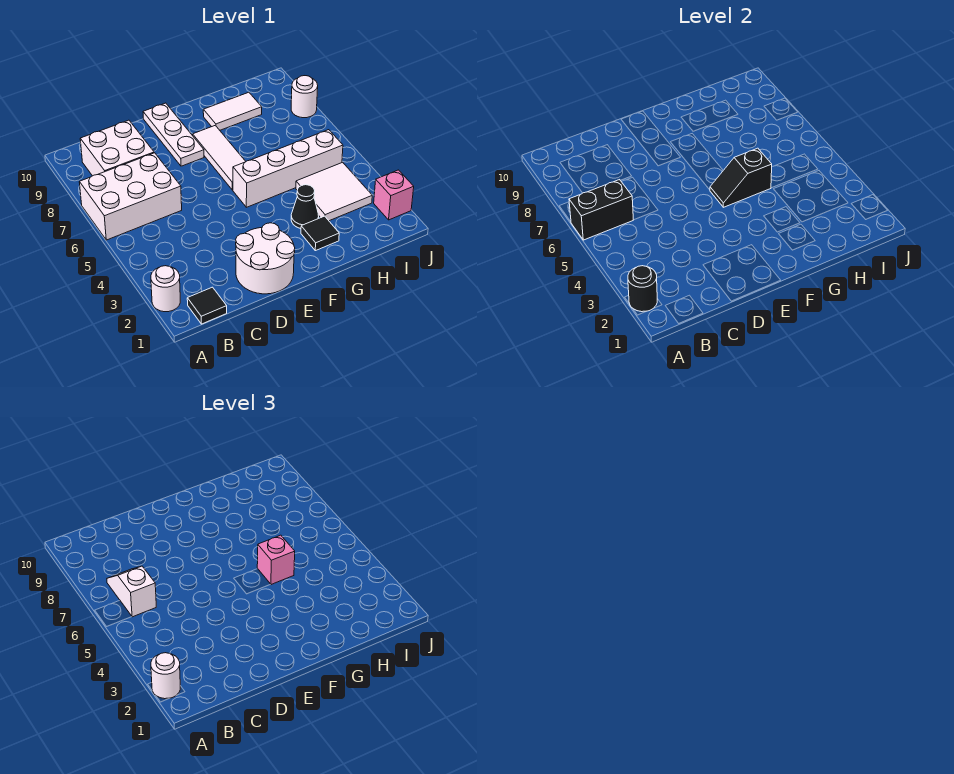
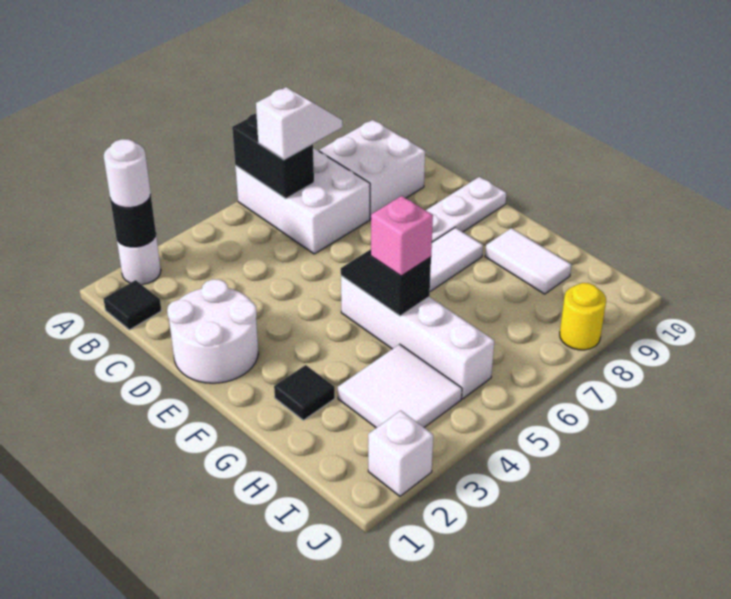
black cone G3 level 1 -> none
pink brick J2 level 1 -> white brick J2 level 1
white round brick J8 level 1 -> yellow round brick J8 level 1

